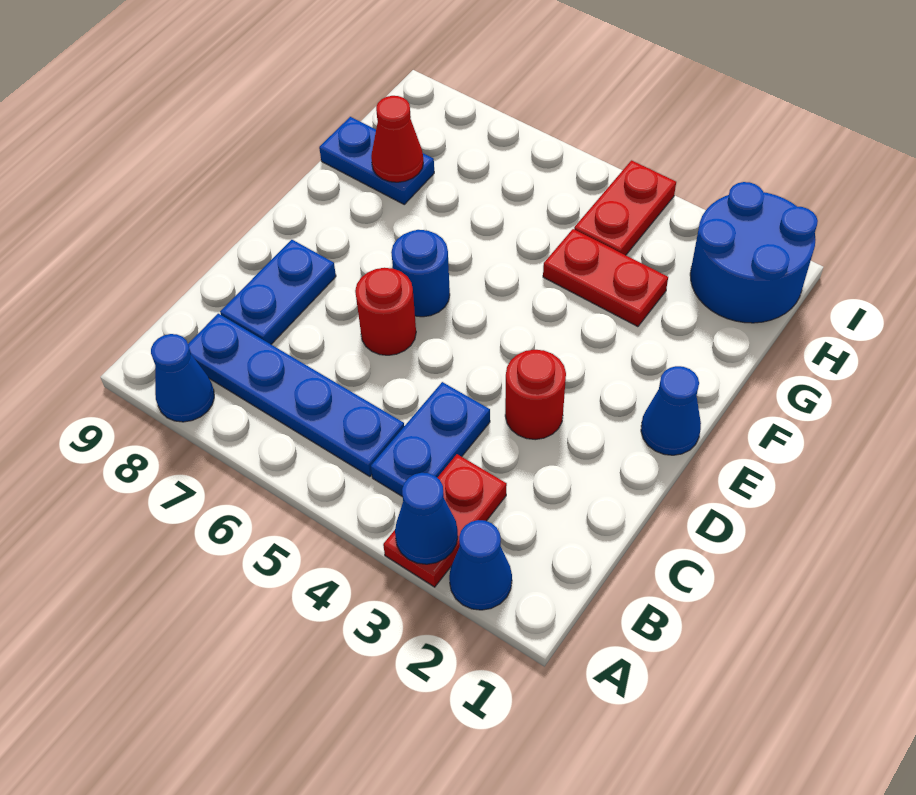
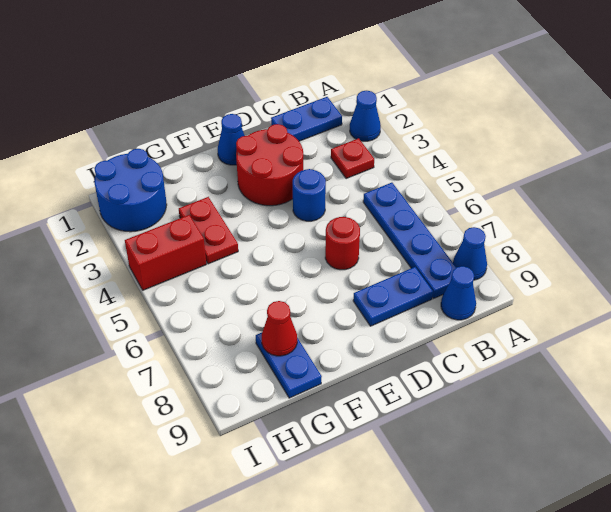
red plate A3:B3 level 1 -> red plate B3 level 1
blue cone A3 level 2 -> blue cone B9 level 1
blue plate B4:C4 level 1 -> blue plate B1:C1 level 1
red round brick D3 level 1 -> red round brick D2:E3 level 1
blue round brick E6 level 1 -> blue round brick D4 level 1
red plate H4:I4 level 1 -> red brick H4:I4 level 1

